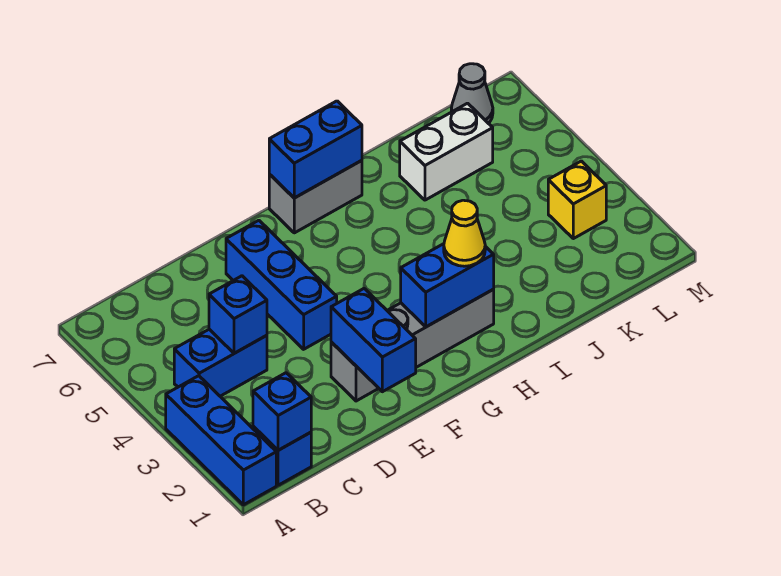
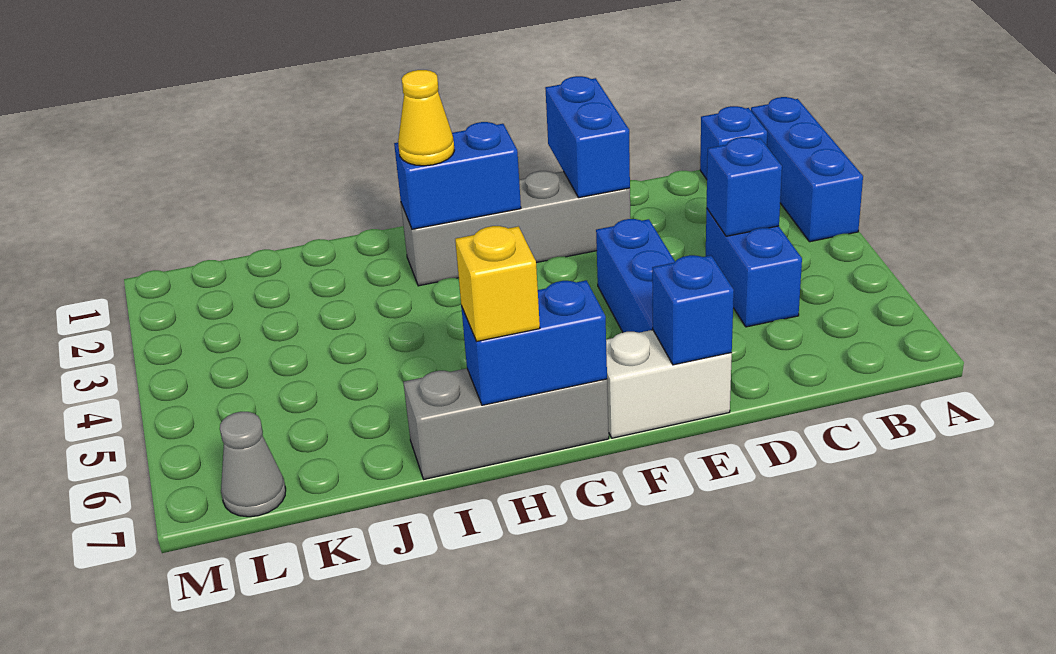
blue brick B1 level 2 -> blue brick E7 level 2
blue brick B4:C4 level 1 -> blue brick C4:C5 level 1
grey brick G7:H7 level 1 -> grey brick G7:I7 level 1
white brick J6:K6 level 1 -> white brick E7:F7 level 1
yellow brick L3 level 1 -> yellow brick H7 level 3

